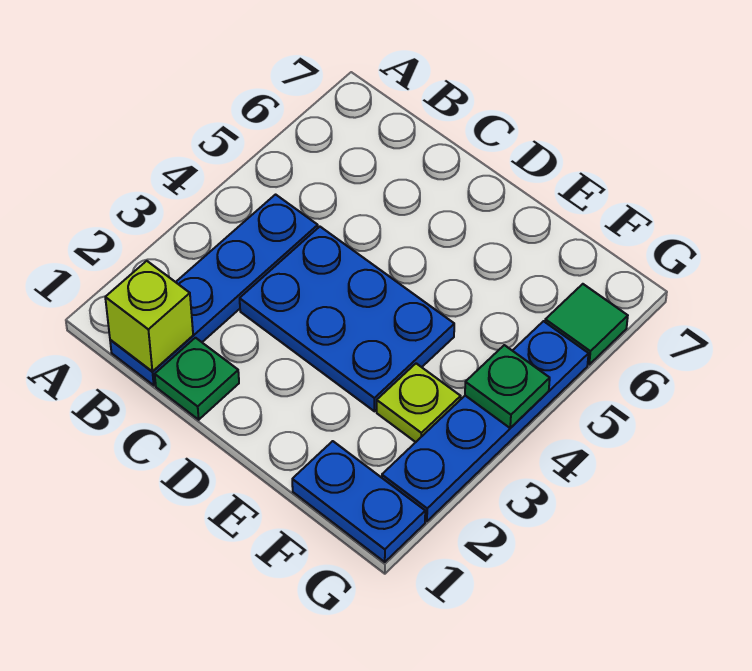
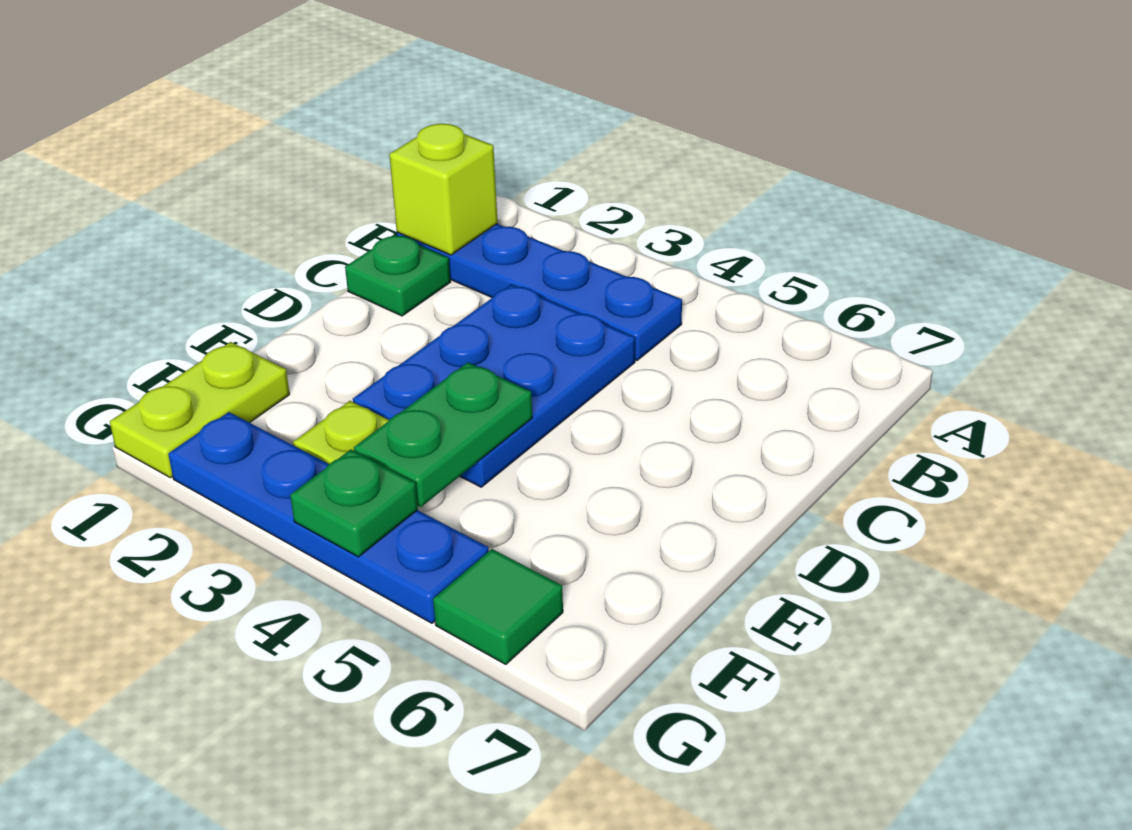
none -> green plate E4:F4 level 2
blue plate F1:G1 level 1 -> lime plate F1:G1 level 1

